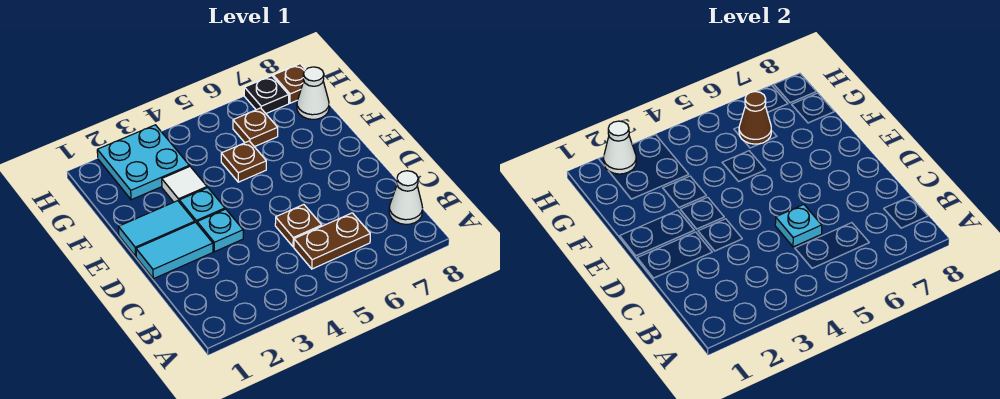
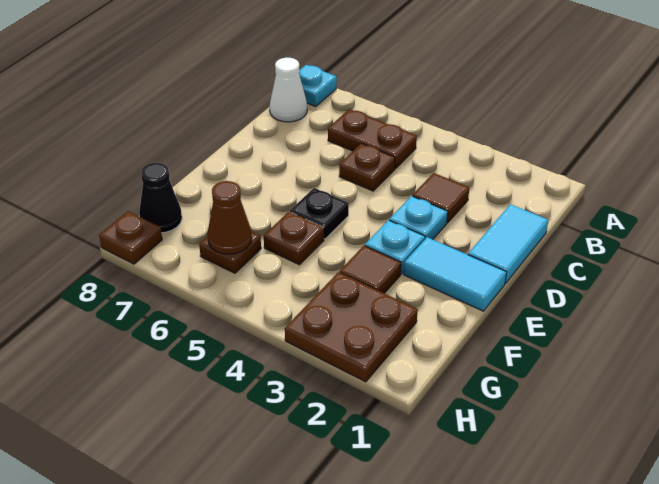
none -> brown tile C3 level 1
cyan plate C5 level 2 -> cyan plate A8 level 1
cyan tile D1:D2 level 1 -> cyan tile C1:D1 level 1
white tile F3 level 1 -> brown tile F3 level 1
cyan plate G2:H3 level 1 -> brown plate G2:H3 level 1
white cone G8 level 1 -> black cone G8 level 1
white cone H2 level 2 -> none
black plate H7 level 1 -> black plate E5 level 1

